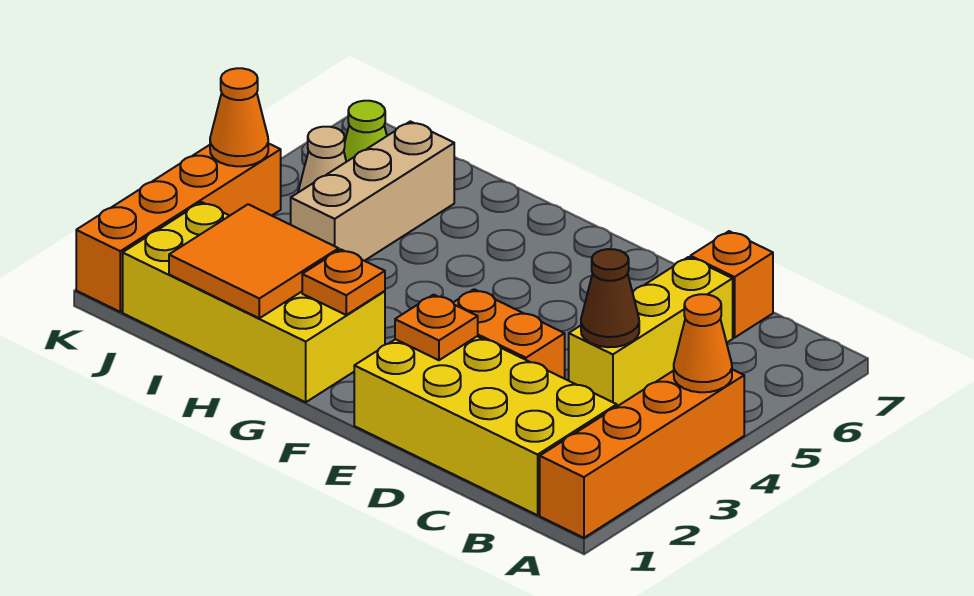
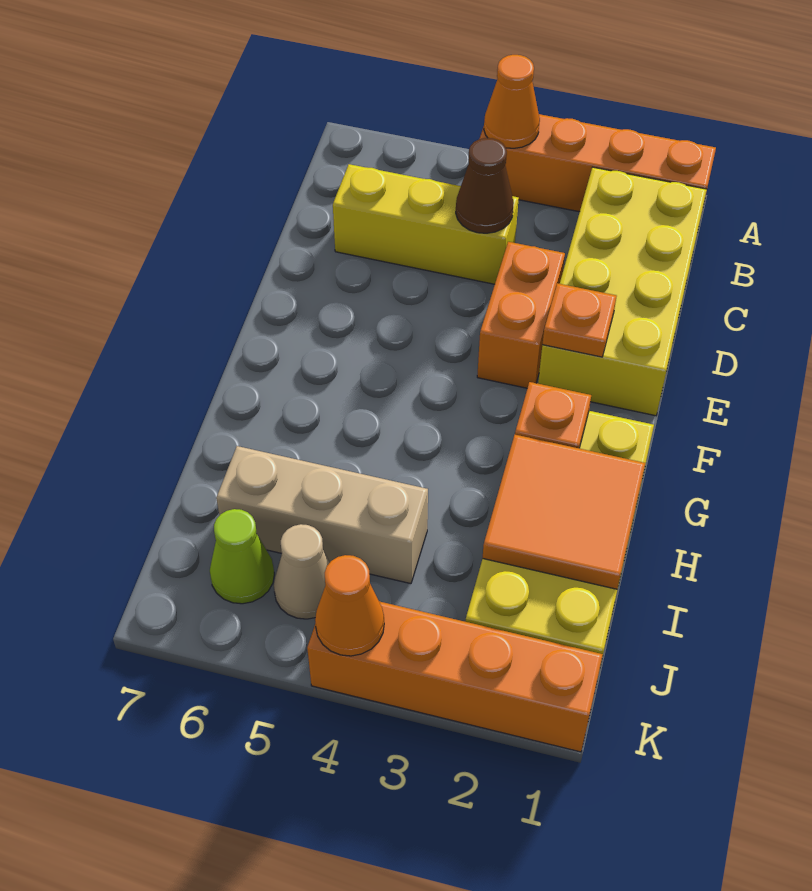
orange brick C7 level 1 -> none

